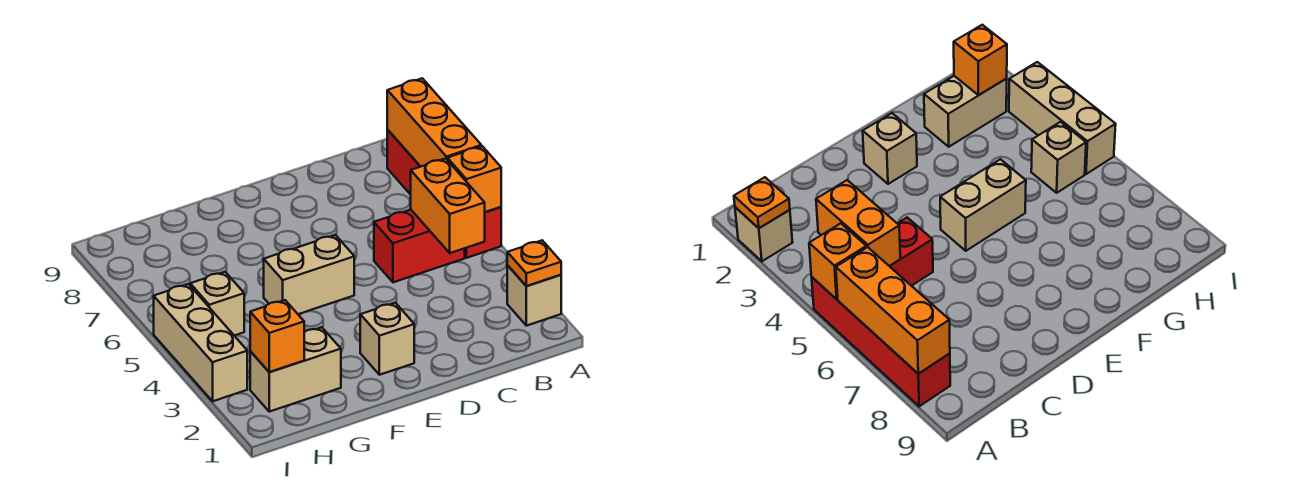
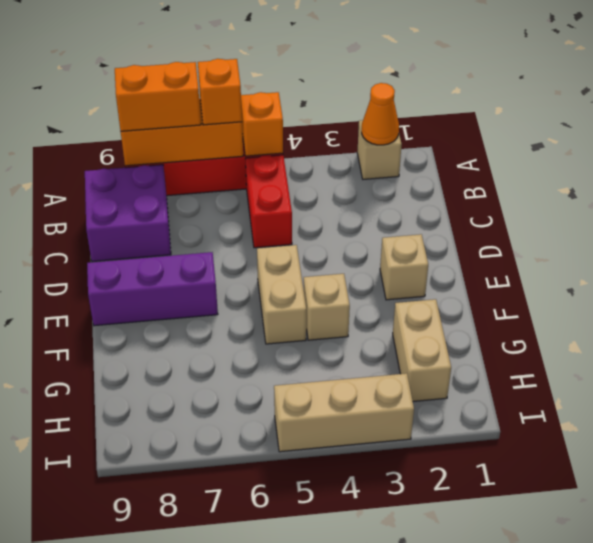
orange plate A2 level 2 -> orange cone A2 level 2
orange brick B4:B5 level 2 -> orange brick A7:A8 level 3
none -> purple brick B8:C9 level 1
none -> purple brick E7:E9 level 1
orange brick H2 level 2 -> orange brick A6 level 3
tan brick H5 level 1 -> tan brick F4 level 1

